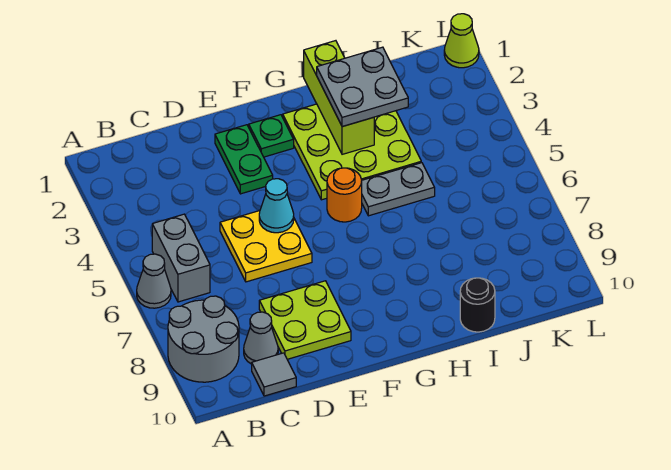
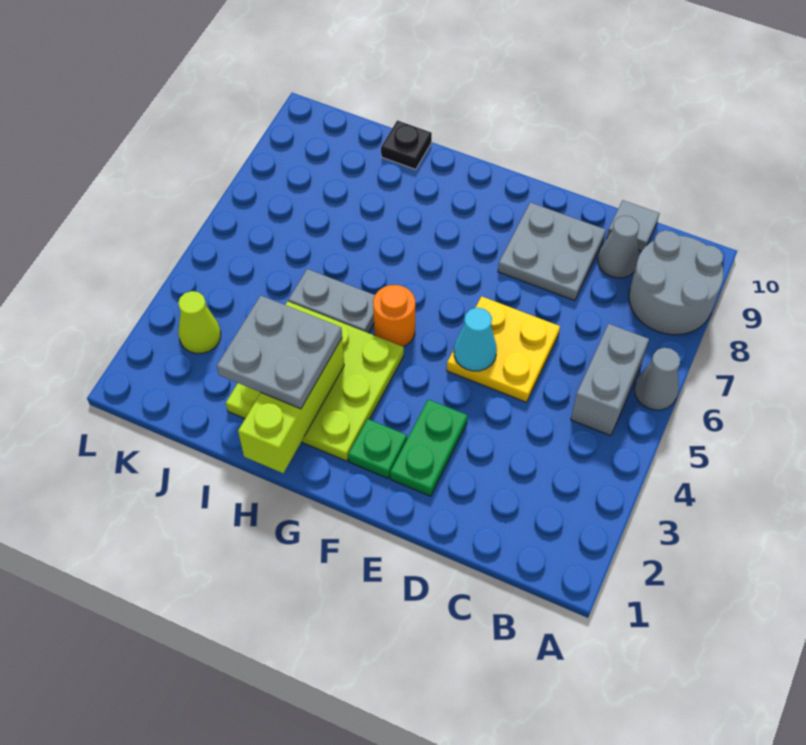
lime plate D8:E9 level 1 -> grey plate D8:E9 level 1
black round brick I10 level 1 -> black plate I10 level 1
lime cone L1 level 1 -> lime cone K3 level 1

